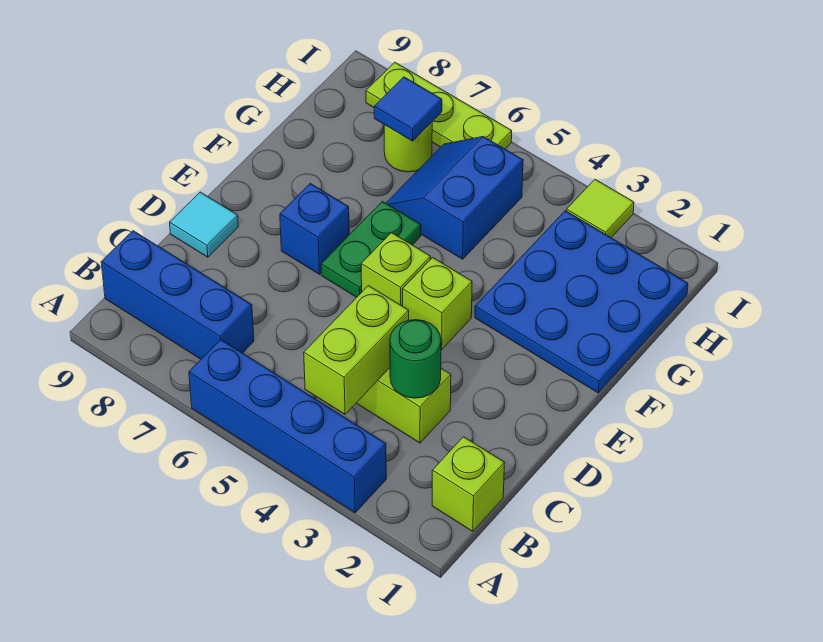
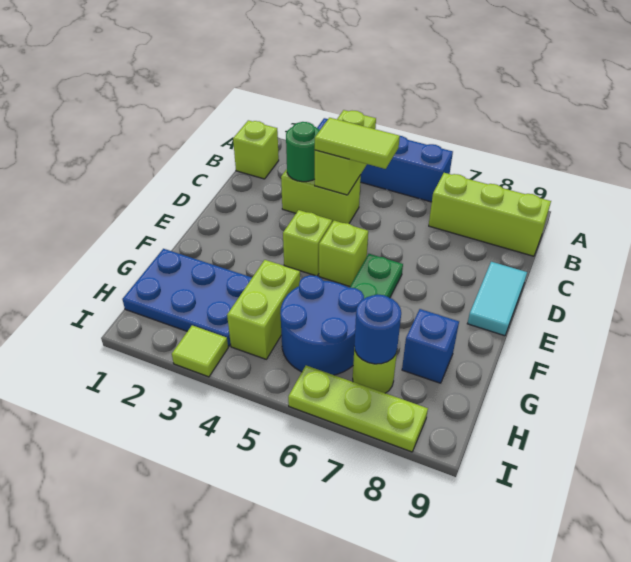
blue brick B7:B9 level 1 -> lime brick B7:B9 level 1
none -> lime tile C4:C5 level 3
cyan tile D9 level 1 -> cyan tile D9:E9 level 1
blue brick E7 level 1 -> blue brick G8 level 1
blue plate F1:H3 level 1 -> blue plate G1:H3 level 1
none -> lime brick G4:H4 level 1
blue slope G5:H6 level 1 top 5 -> blue round brick G5:H6 level 1
blue tile H7 level 2 -> blue round brick H7 level 2

